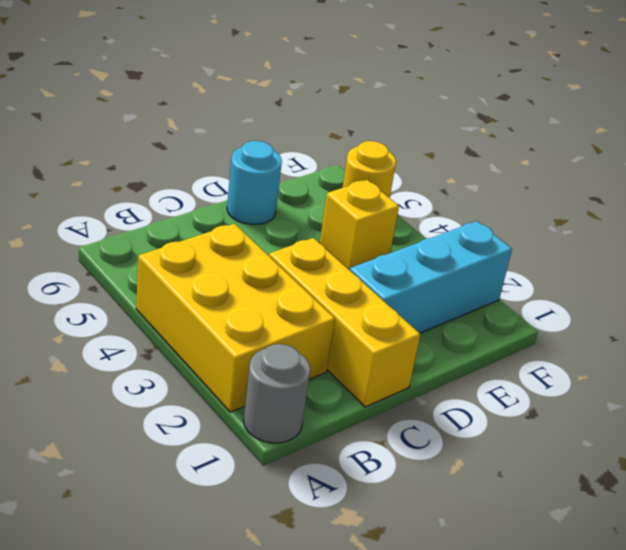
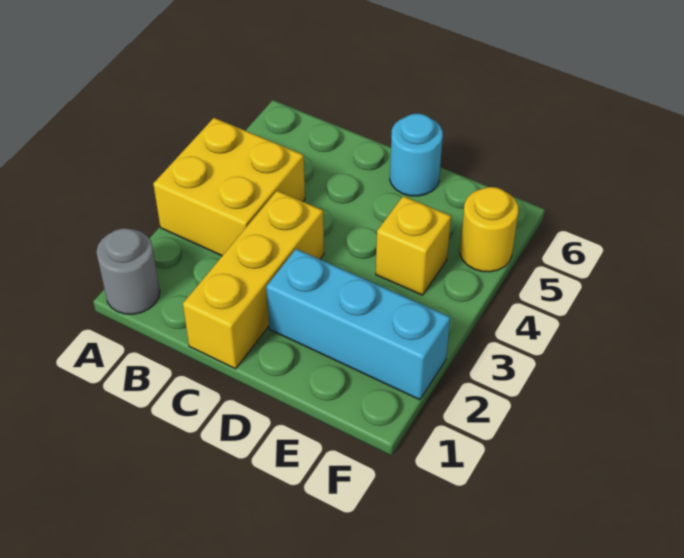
yellow brick A2:B4 level 1 -> yellow brick A3:B4 level 1

